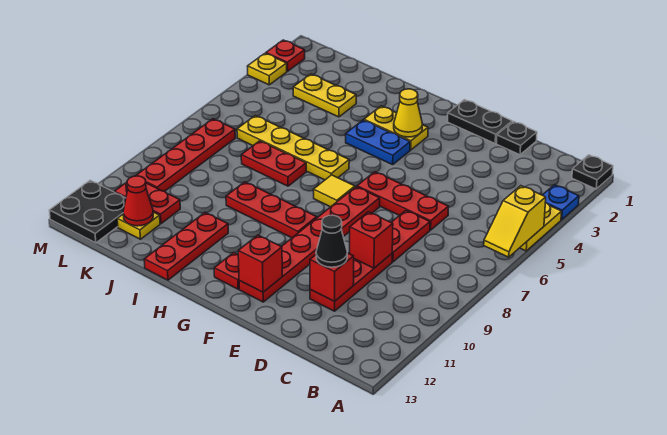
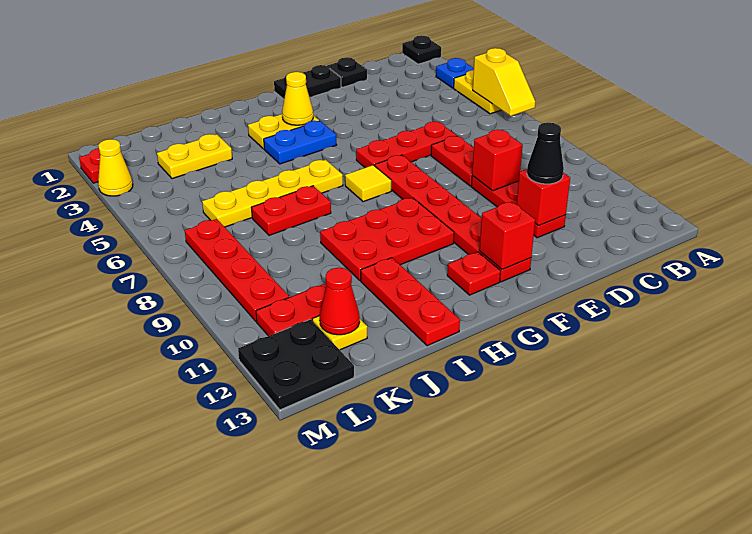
red plate G9:I9 level 1 -> red plate G9:I10 level 1
yellow plate M3 level 1 -> yellow cone M3 level 1

